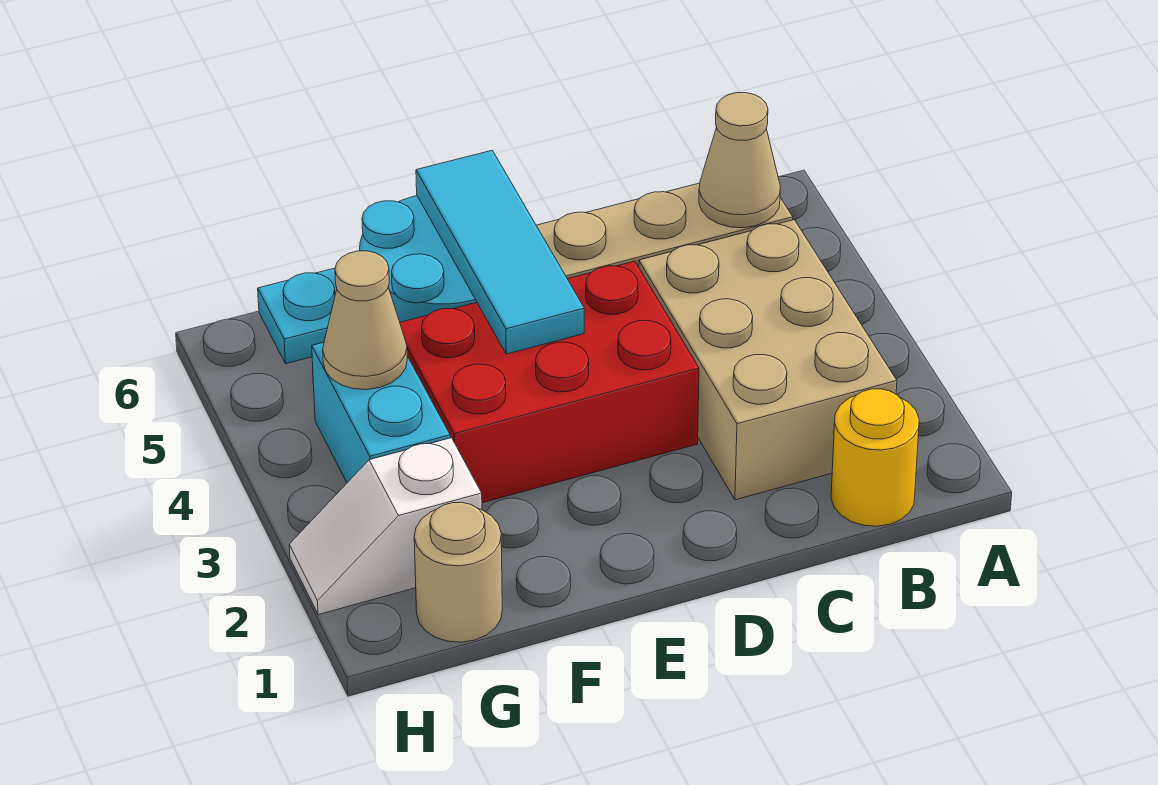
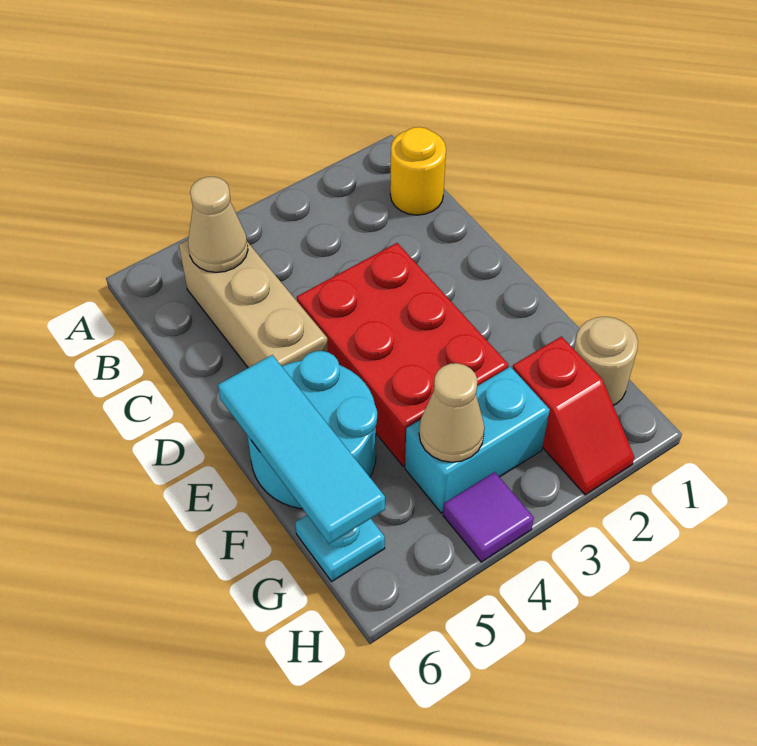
tan brick B2:C4 level 1 -> none
cyan tile E4:E6 level 2 -> cyan tile E6:G6 level 2
white slope G2:H2 level 1 top G -> red slope G2:H2 level 1 top G
none -> purple tile H4 level 1

